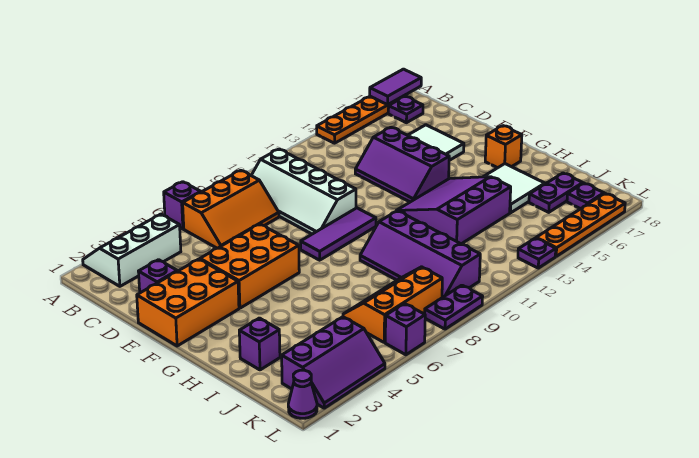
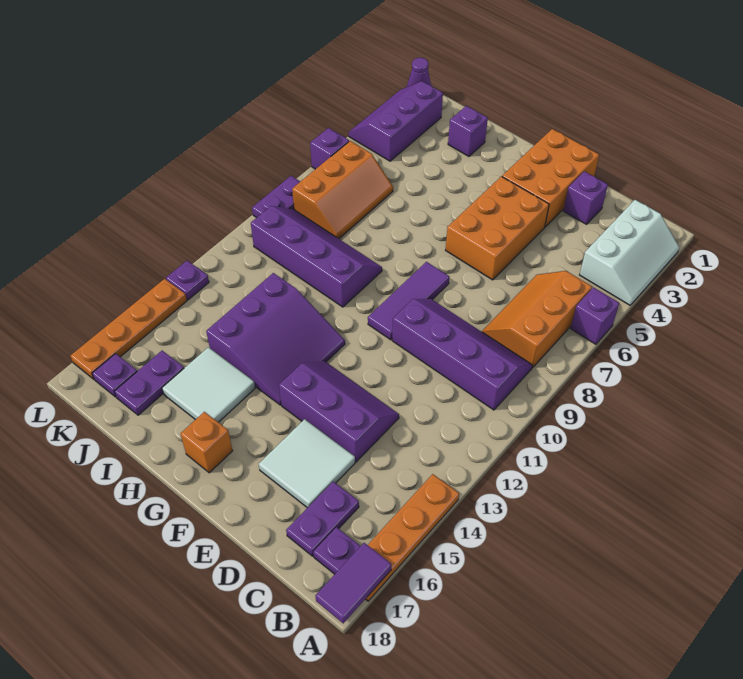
white slope B9:E10 level 1 top 10 -> purple slope B9:E10 level 1 top 10
none -> purple plate C16:C17 level 1

